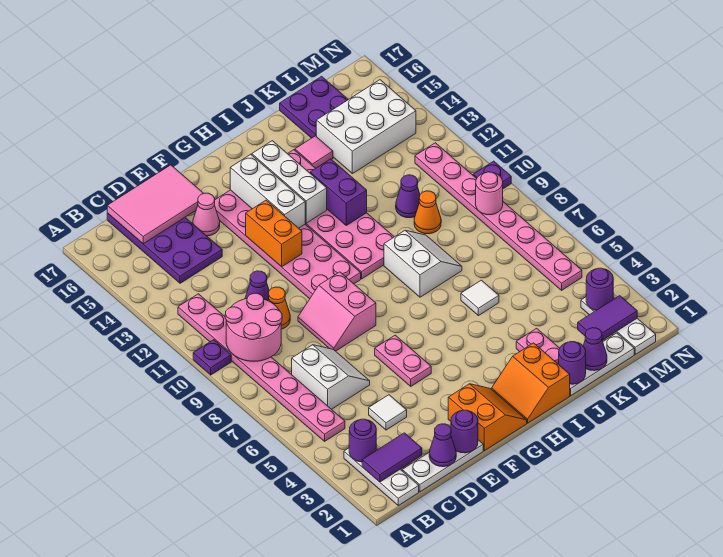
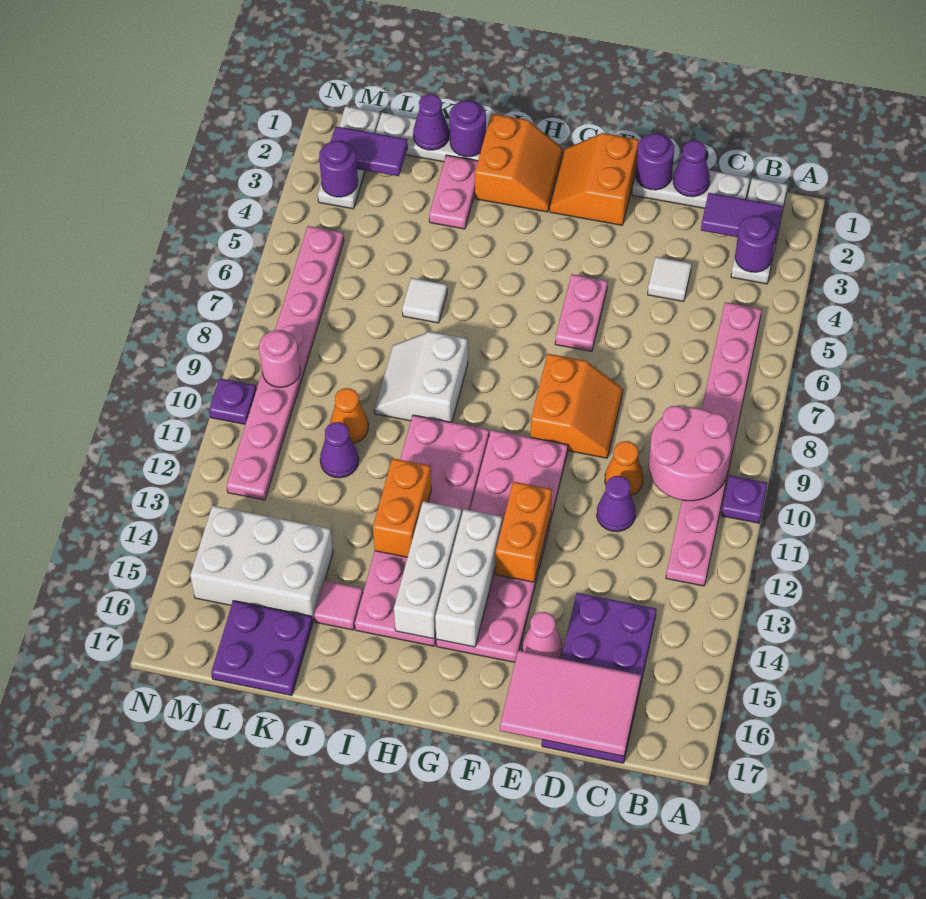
white slope C6:D7 level 1 top C -> none
pink slope E8:F9 level 1 top F -> orange slope E8:F9 level 1 top F
purple brick I12:I13 level 2 -> orange brick I12:I13 level 2

